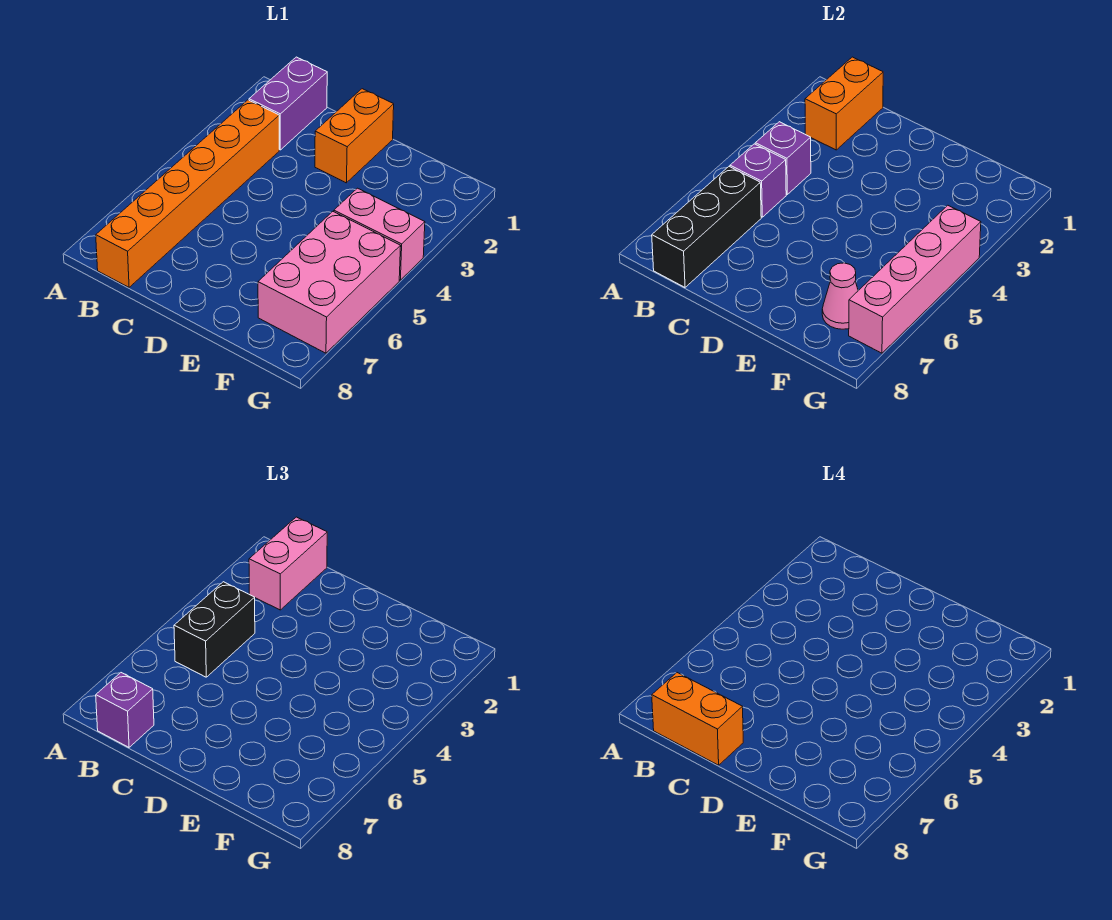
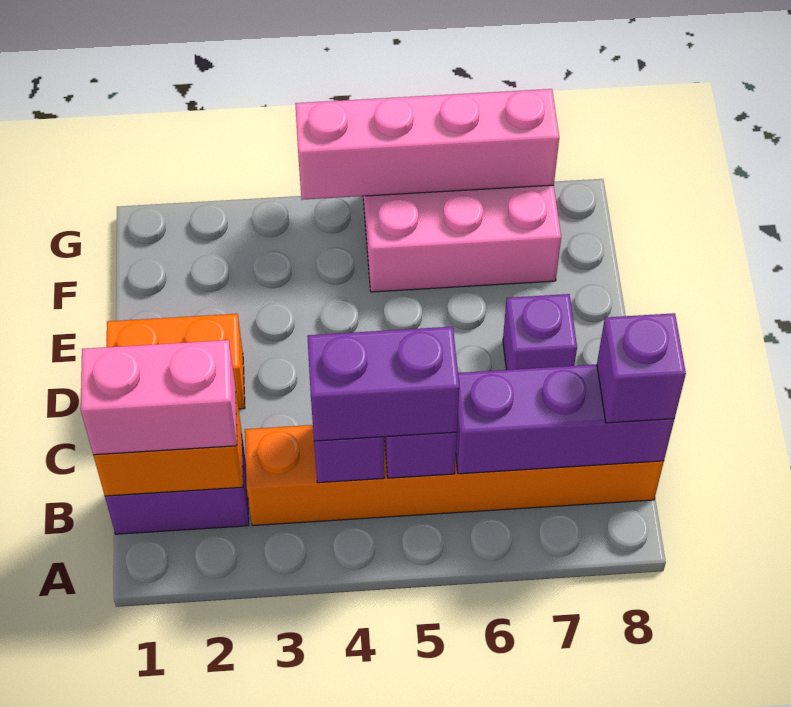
black brick B4:B5 level 3 -> purple brick B4:B5 level 3
black brick B6:B8 level 2 -> purple brick B6:B8 level 2
orange brick B8:C8 level 4 -> none
none -> purple brick D7 level 1
pink brick F4:G4 level 1 -> none
pink cone F7 level 2 -> none

